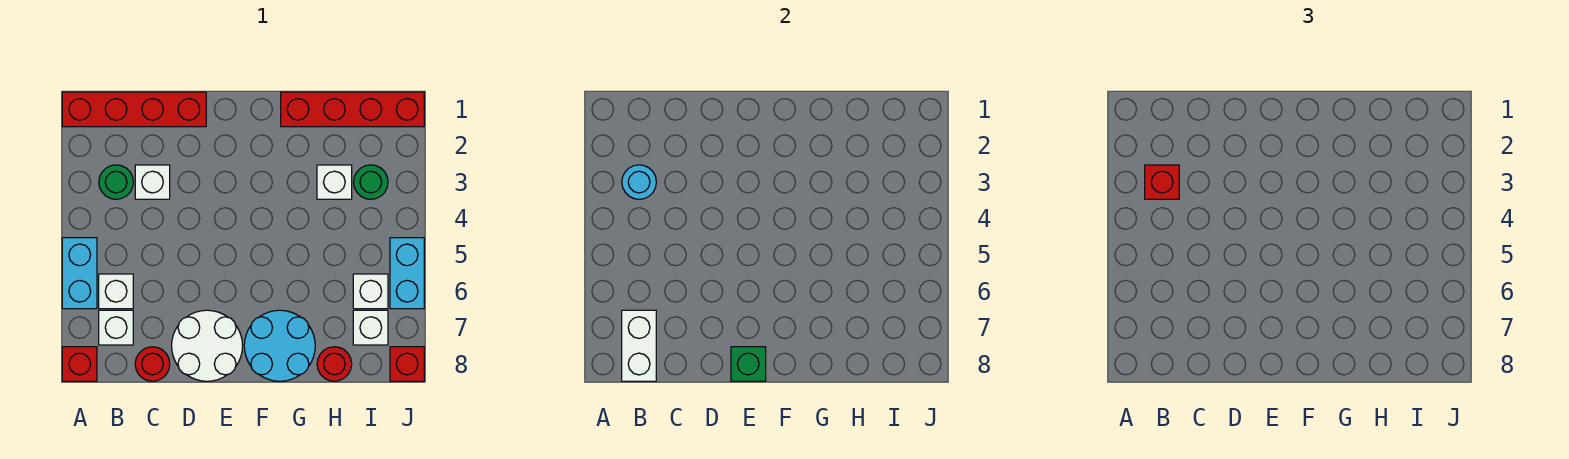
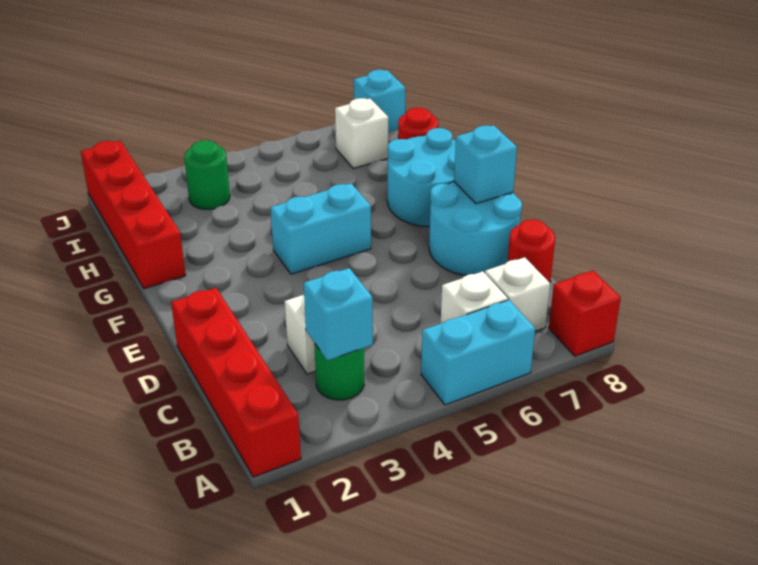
cyan round brick B3 level 2 -> cyan brick B3 level 2
red brick B3 level 3 -> none
white brick B7:B8 level 2 -> none
white round brick D7:E8 level 1 -> cyan round brick D7:E8 level 1
green brick E8 level 2 -> cyan brick E8 level 2
white brick H3 level 1 -> none
white brick I6 level 1 -> none
cyan brick J5:J6 level 1 -> cyan brick F4:F5 level 1
red brick J8 level 1 -> cyan brick J8 level 1

